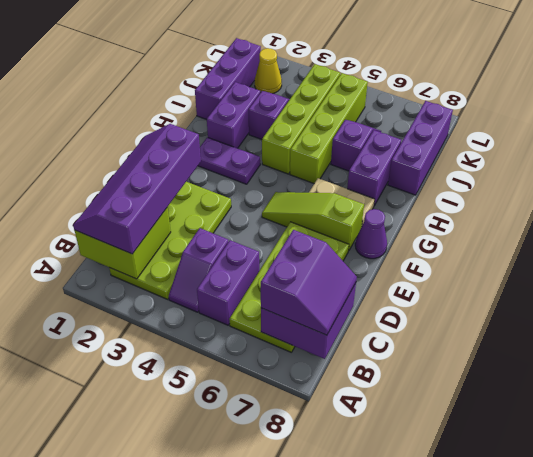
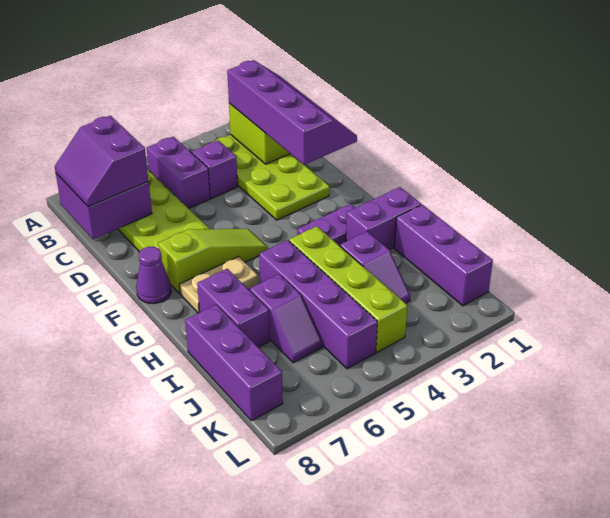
purple brick H2:I2 level 1 -> purple brick H1:H2 level 1
lime brick H5:K5 level 1 -> purple brick H5:K5 level 1
yellow cone K2 level 1 -> none

